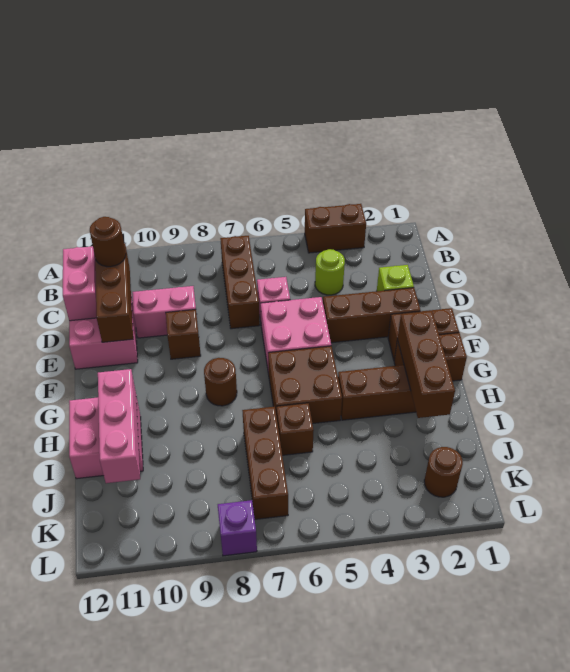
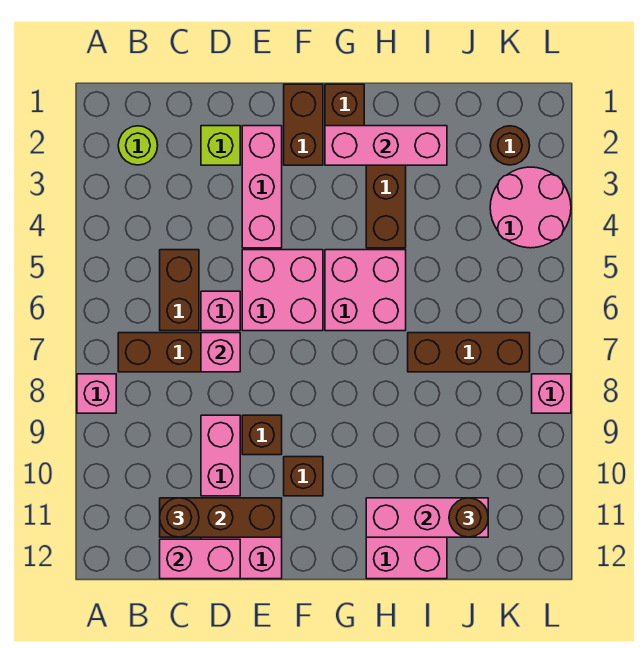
brown brick A3:A4 level 1 -> brown brick C5:C6 level 1
none -> pink brick A8 level 1
lime round brick C4 level 1 -> lime round brick B2 level 1
none -> pink brick D7 level 2
brown brick E2:E4 level 1 -> pink brick E2:E4 level 1
brown brick G2:I2 level 2 -> pink brick G2:I2 level 2
brown brick G5:H6 level 1 -> pink brick G5:H6 level 1
brown round brick G8 level 1 -> brown round brick J11 level 3
brown brick I6 level 1 -> brown brick F10 level 1
none -> pink round brick K3:L4 level 1
purple brick L8 level 1 -> pink brick L8 level 1

